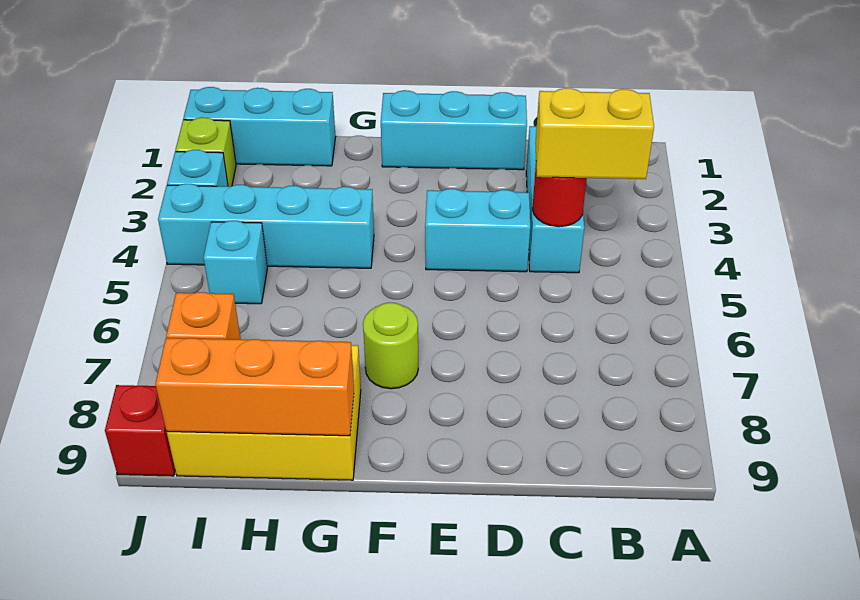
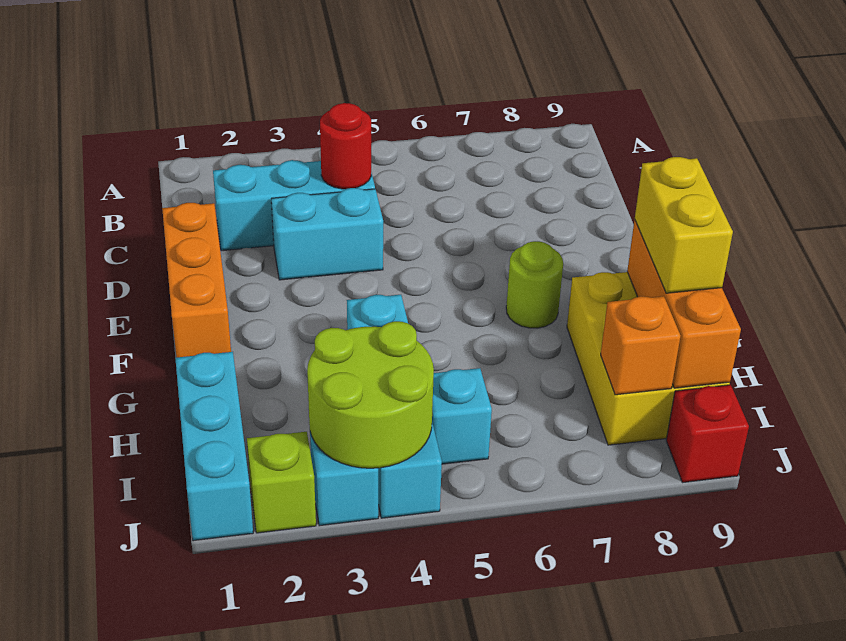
yellow brick B4:C4 level 3 -> yellow brick G9:H9 level 3
cyan brick D1:F1 level 1 -> orange brick D1:F1 level 1
cyan brick D4:E4 level 1 -> cyan brick D3:D4 level 1
none -> lime round brick I3:J4 level 2

